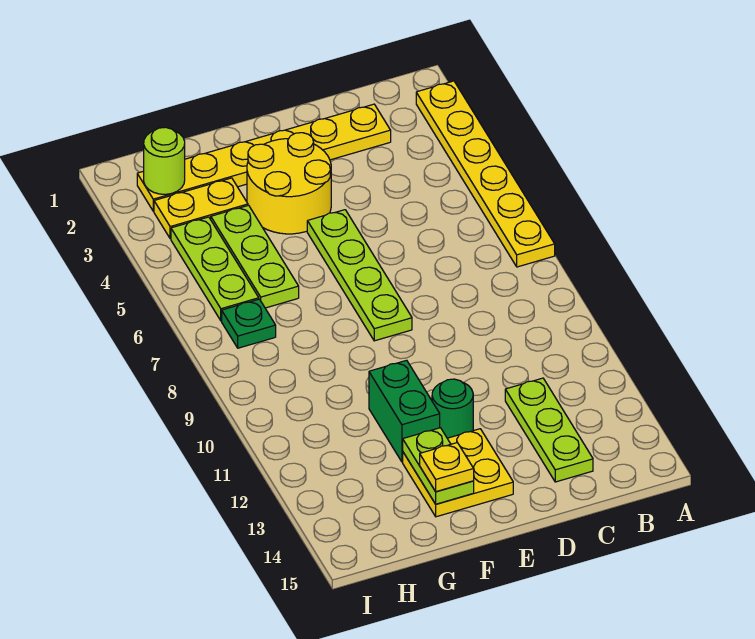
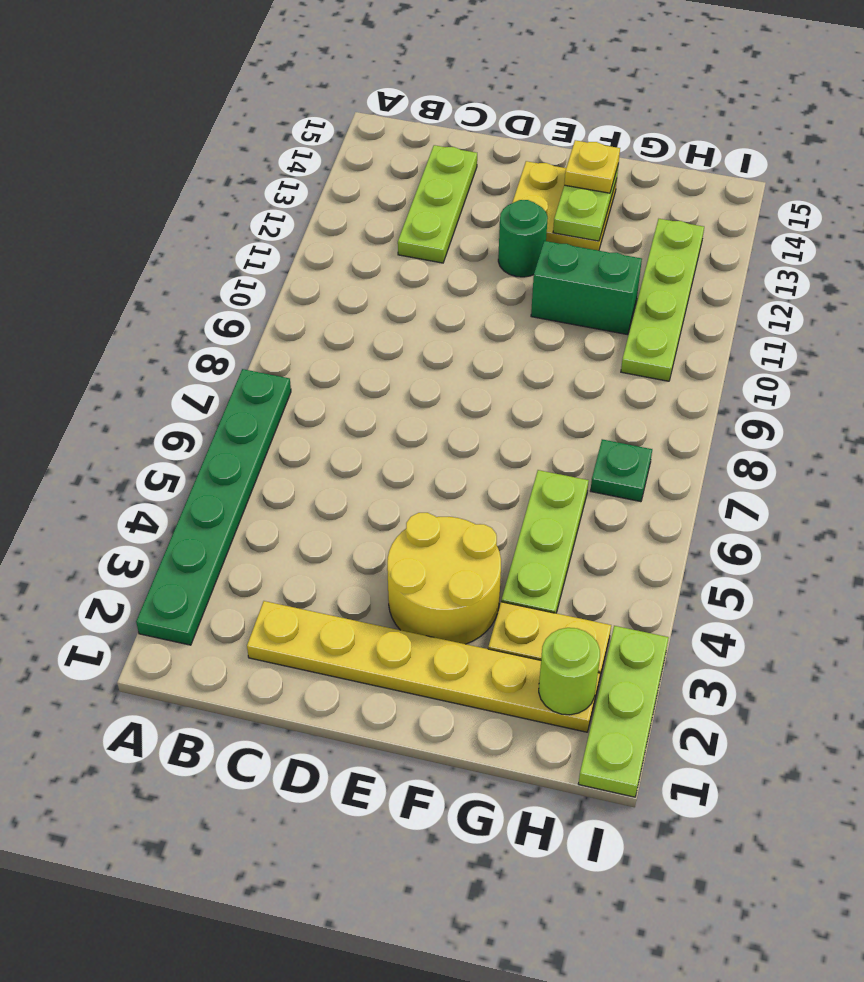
yellow plate A2:A7 level 1 -> green plate A2:A7 level 1
lime plate E5:E8 level 1 -> lime plate H10:H13 level 1
green brick F11:F12 level 1 -> green brick F11:G11 level 1
lime plate H4:H6 level 1 -> lime plate I1:I3 level 1

